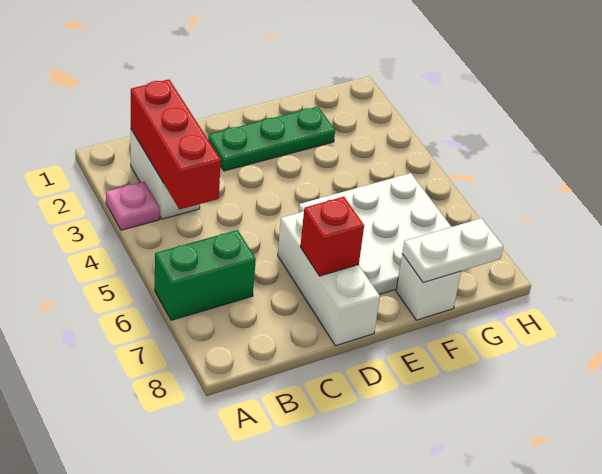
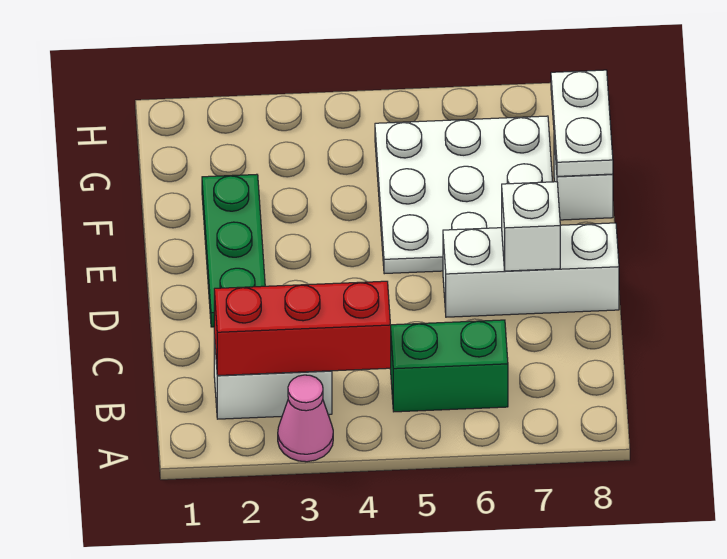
pink plate A3 level 1 -> pink cone A3 level 1
green brick A6:B6 level 1 -> green brick B5:B6 level 1
red brick D7 level 2 -> white brick D7 level 2

